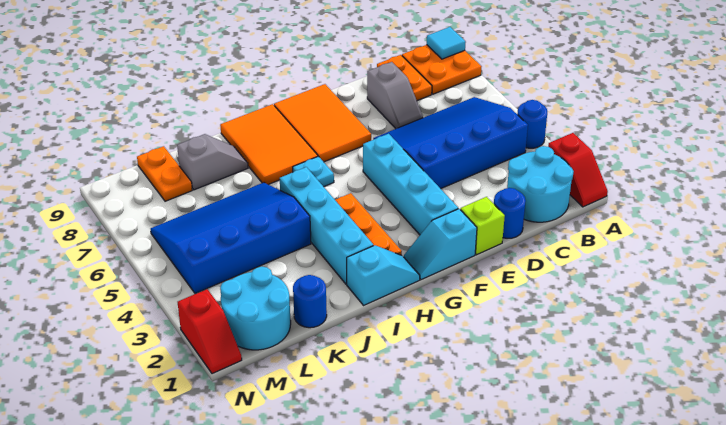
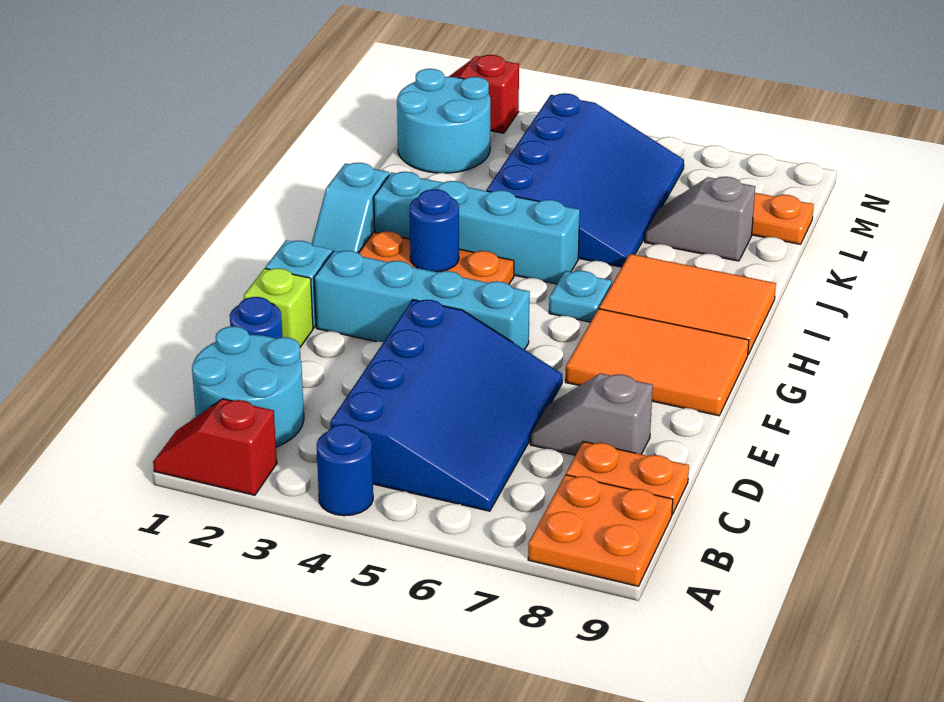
cyan tile A9 level 2 -> none
grey slope J8:K8 level 1 top K -> grey slope K7:K8 level 1 top 8
blue round brick K1 level 1 -> blue round brick H3 level 2

